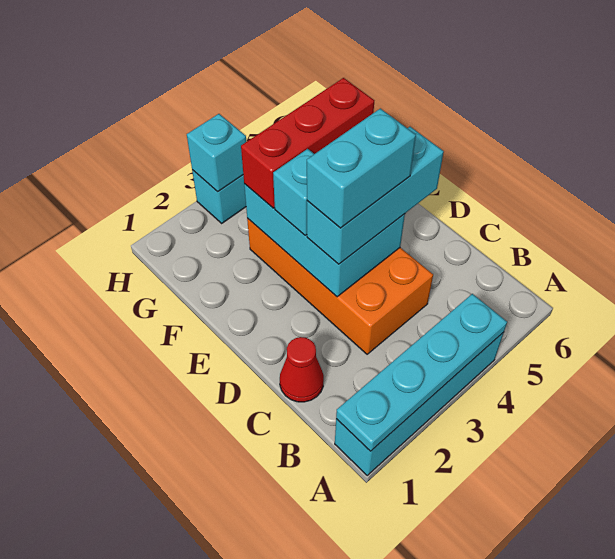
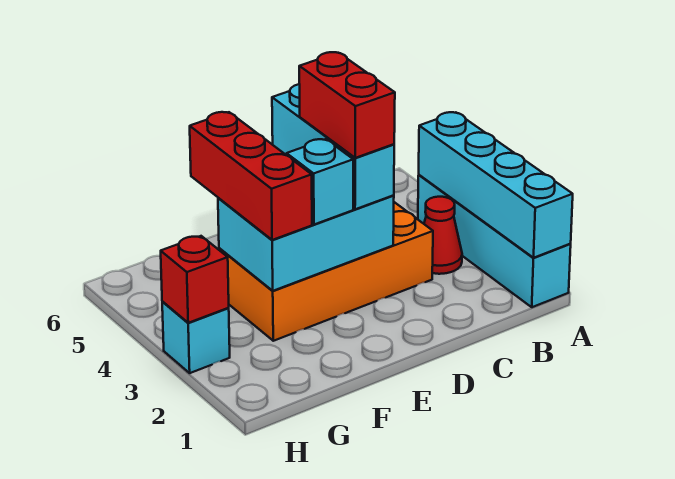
cyan plate A1:A4 level 2 -> cyan brick A1:A4 level 2
red cone C1 level 1 -> red cone B3 level 1
cyan brick D3:D4 level 4 -> red brick D3:D4 level 4
cyan brick H3 level 2 -> red brick H3 level 2

